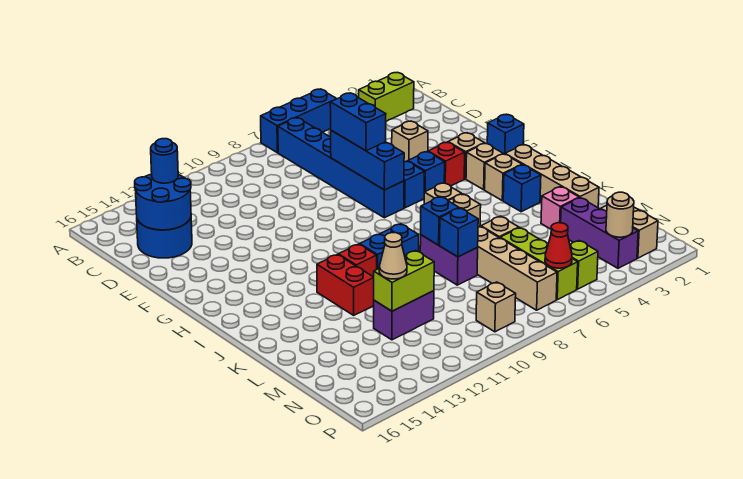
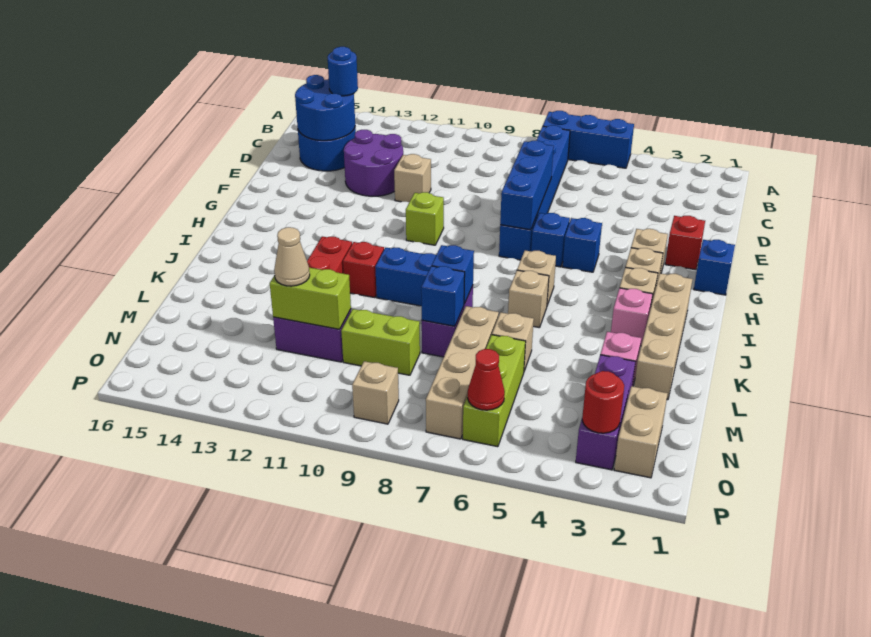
lime brick B2:B3 level 1 -> lime brick M9:M10 level 1
none -> purple round brick D12:E13 level 1
tan brick E4 level 1 -> tan brick E11 level 1
blue brick E7:F7 level 3 -> none
red brick G4 level 1 -> red brick F2 level 1
blue brick J3 level 1 -> pink brick J3 level 1
tan round brick O3 level 2 -> red round brick O3 level 2
lime brick O5 level 1 -> lime brick G10 level 1

